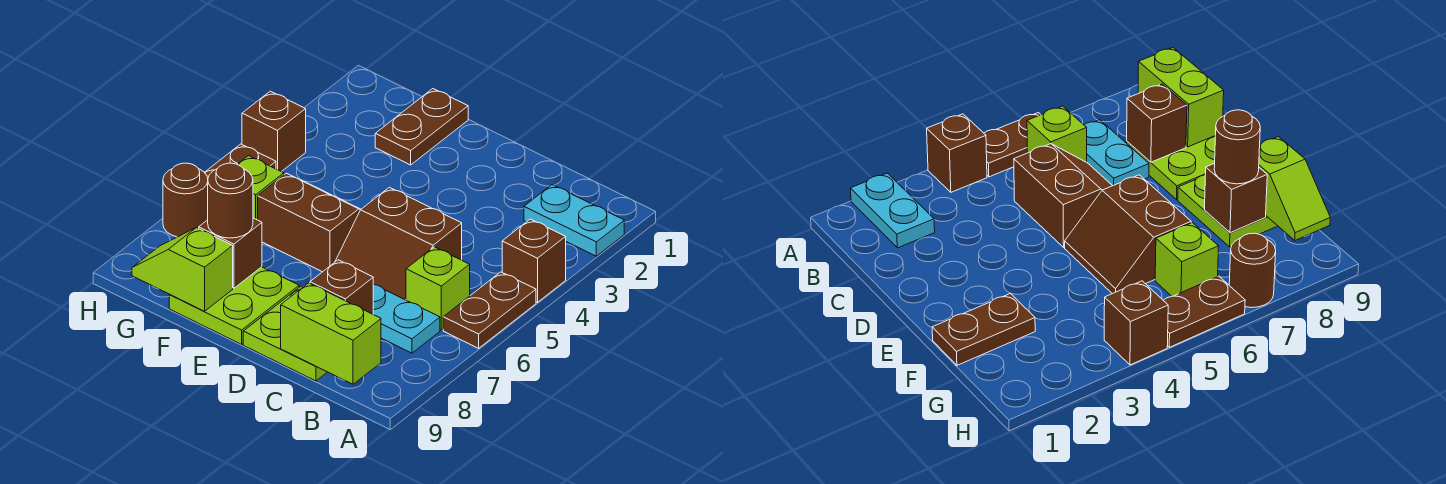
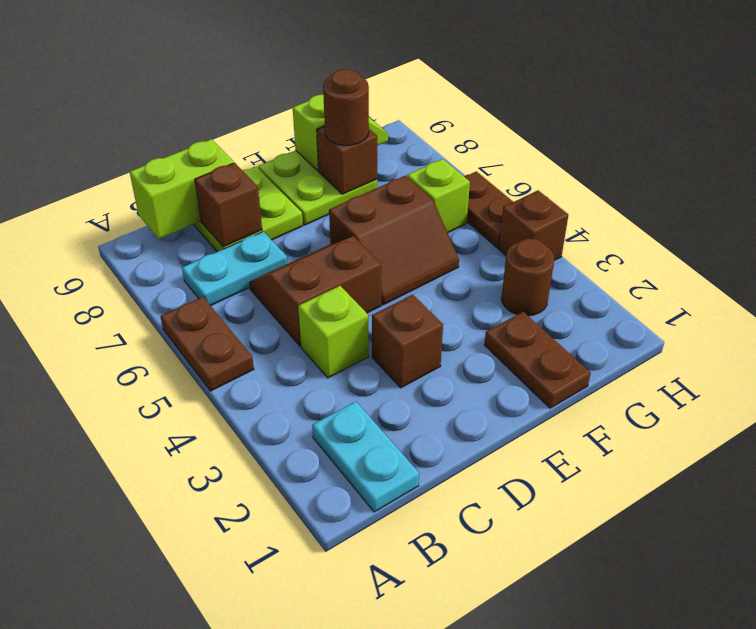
cyan plate A2:B2 level 1 -> cyan plate B1:B2 level 1
brown brick A4 level 1 -> brown brick D3 level 1
lime brick B6 level 1 -> lime brick C4 level 1
brown round brick H7 level 1 -> brown round brick G3 level 1

